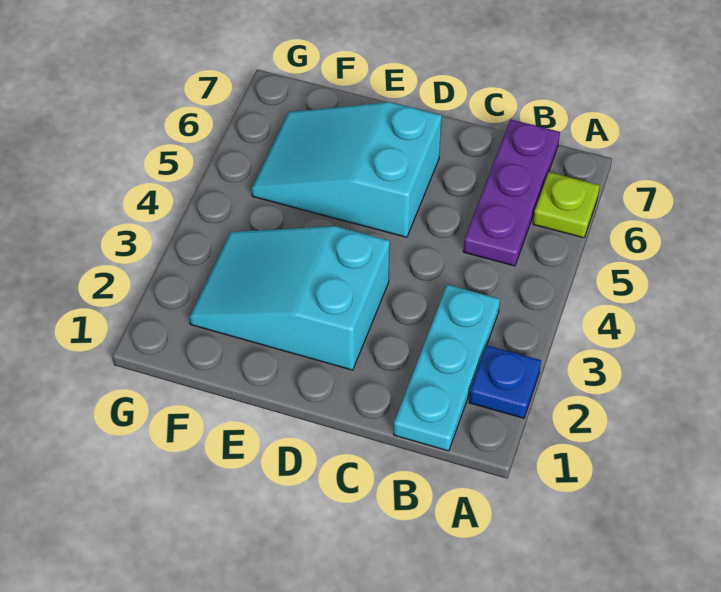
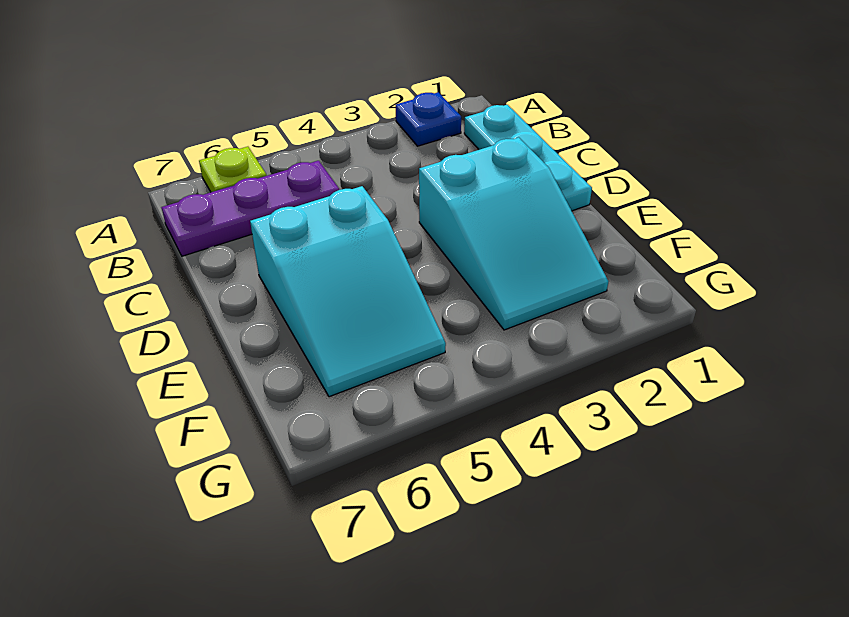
cyan plate B1:B3 level 1 -> cyan plate B1:D1 level 1

